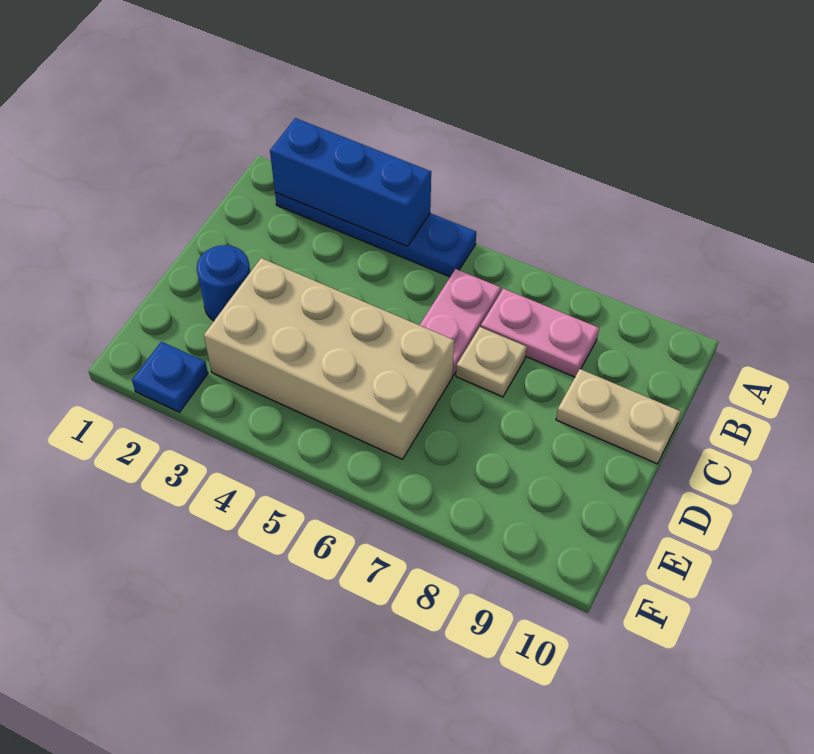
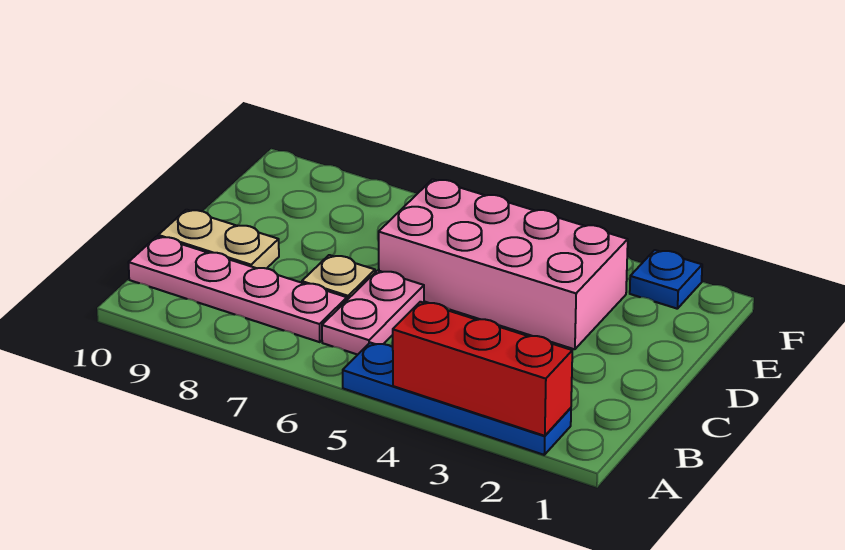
blue brick A2:A4 level 2 -> red brick A2:A4 level 2
pink plate B7:B8 level 1 -> pink plate B7:B10 level 1
blue round brick D2 level 1 -> none
tan brick D3:E6 level 1 -> pink brick D3:E6 level 1

